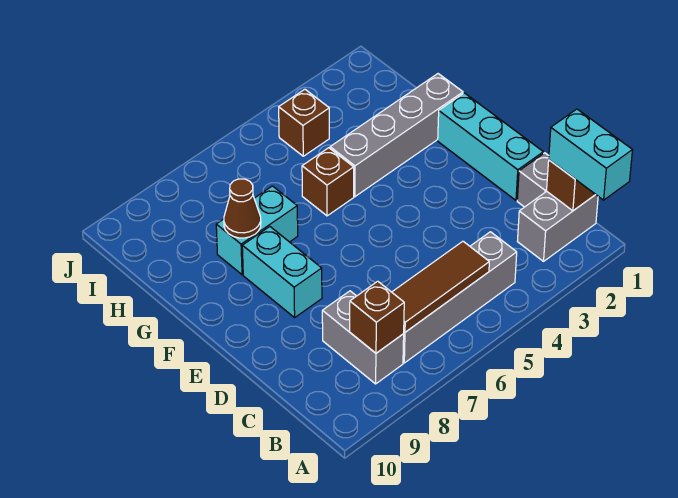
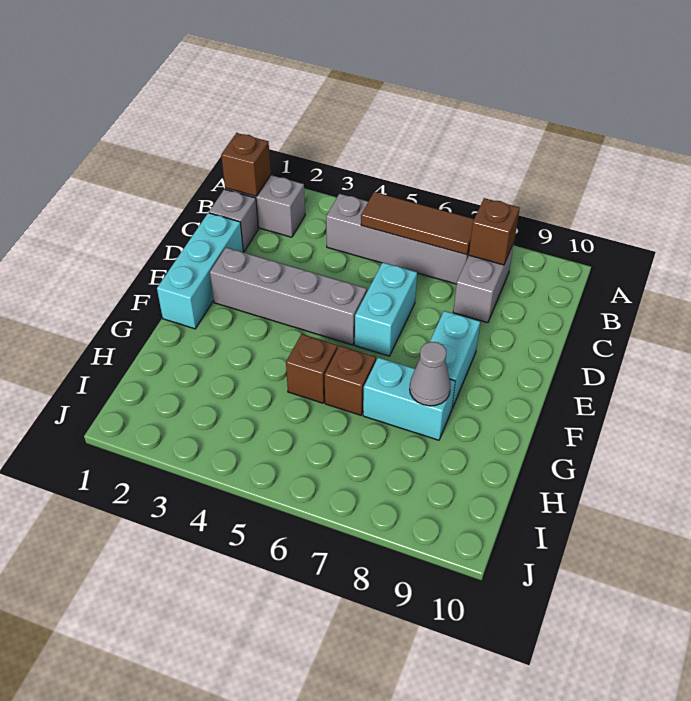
cyan brick A1:B1 level 3 -> cyan brick D6:E6 level 1
grey brick G1:G4 level 1 -> grey brick E2:E5 level 1
brown cone G8 level 2 -> grey cone G8 level 2
brown brick I4 level 1 -> brown brick G6 level 1

